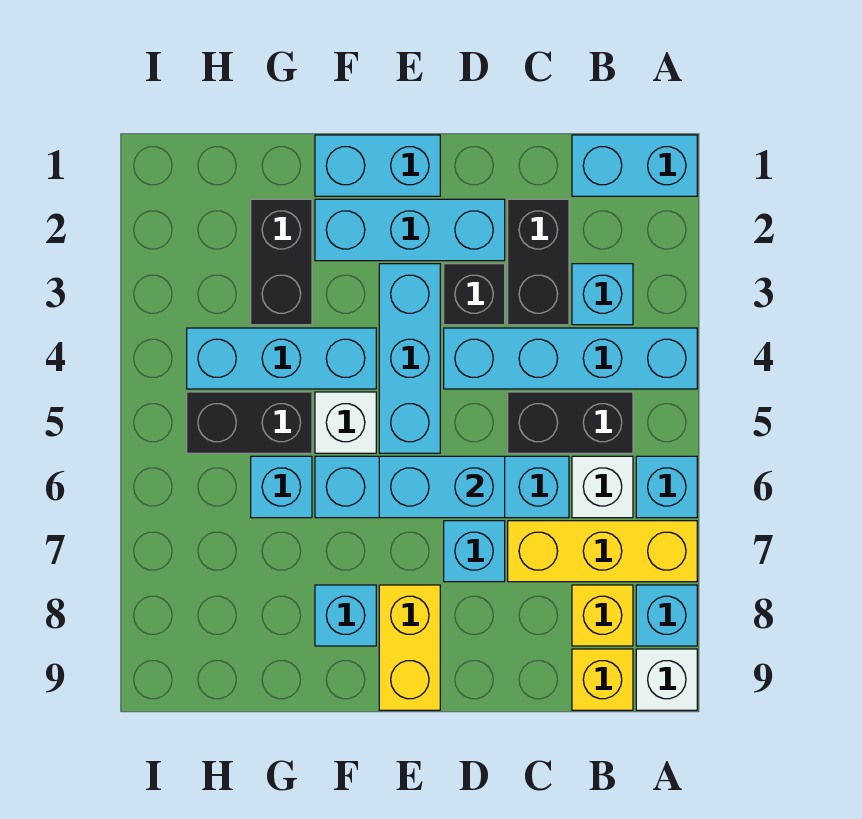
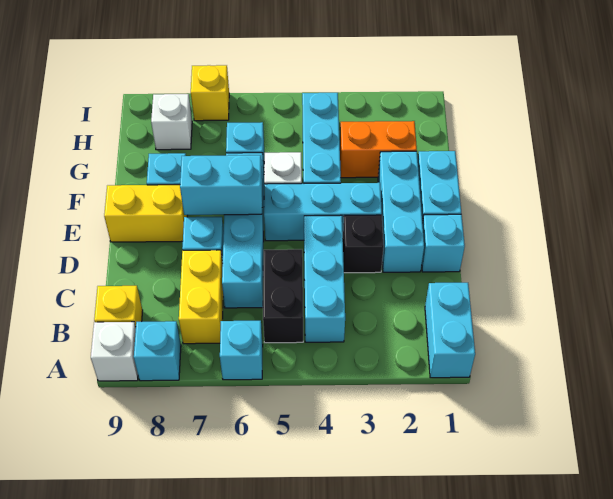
cyan brick A4:D4 level 1 -> cyan brick B4:D4 level 1
yellow brick A7:C7 level 1 -> yellow brick B7:C7 level 1
cyan brick B3 level 1 -> cyan brick D1 level 1
white brick B6 level 1 -> white brick H8 level 1
yellow brick B8 level 1 -> yellow brick I7 level 1
black brick C2:C3 level 1 -> none
cyan brick D6:E6 level 2 -> cyan brick E6:E7 level 2
black brick G2:G3 level 1 -> orange brick G2:G3 level 1
black brick G5:H5 level 1 -> none

